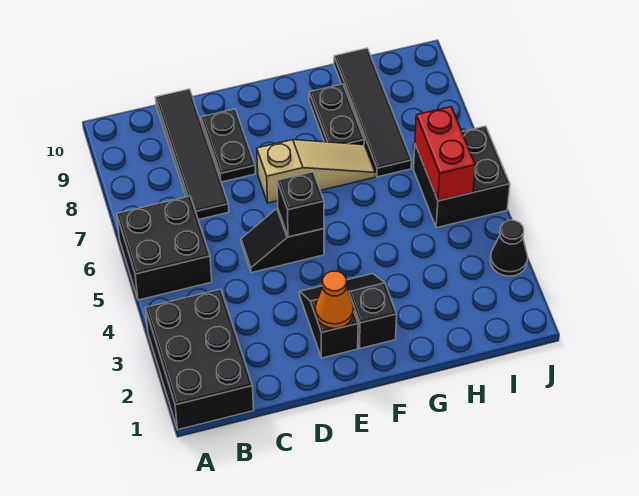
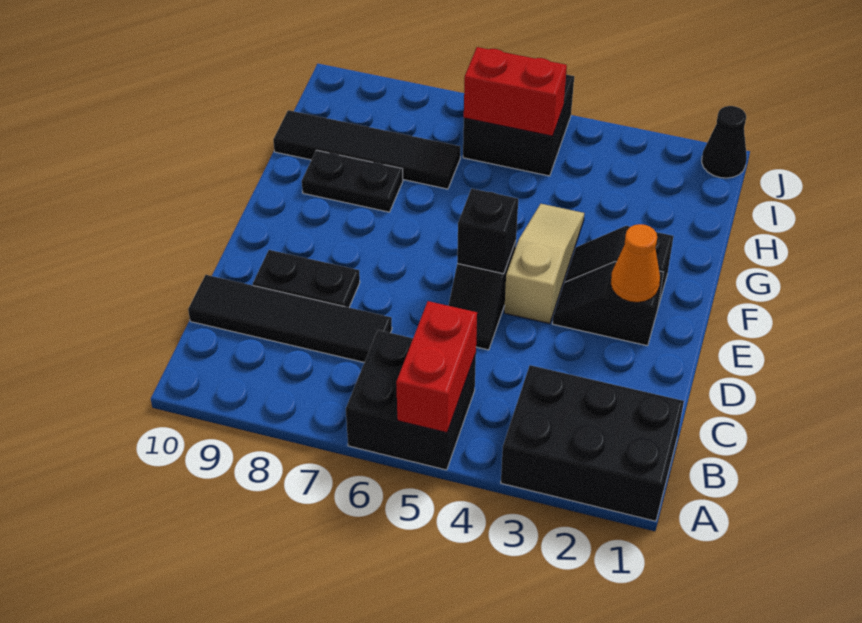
none -> red brick A5:B5 level 2
tan slope E7:G7 level 1 top E -> tan slope E4:G4 level 1 top E
black cone J3 level 1 -> black cone J1 level 1

